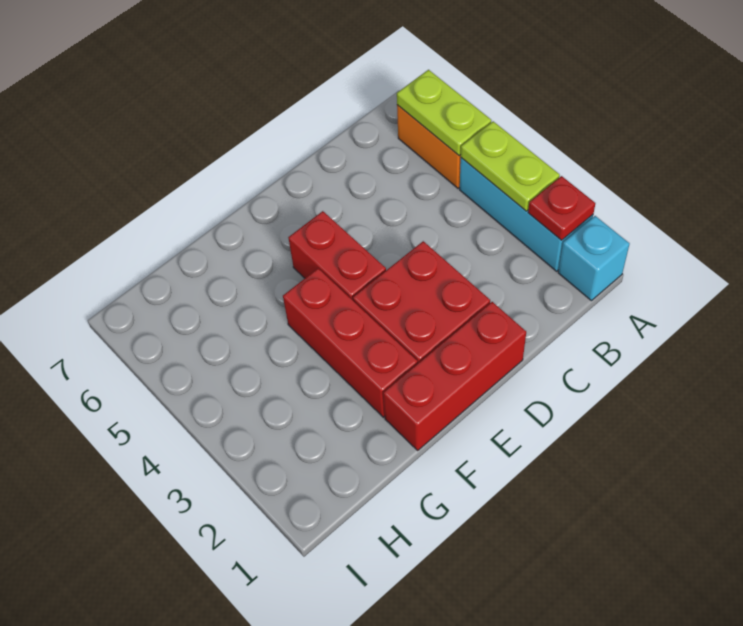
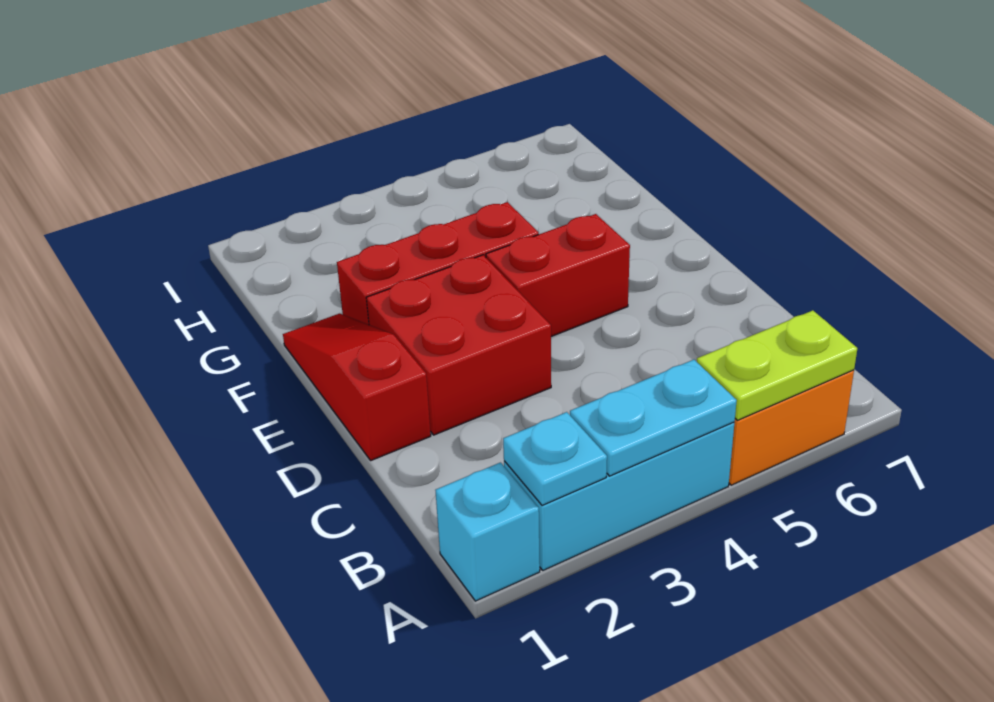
red plate A2 level 2 -> cyan plate A2 level 2
lime plate A3:A4 level 2 -> cyan plate A3:A4 level 2
red brick D1:F1 level 1 -> red slope D1:F1 level 1 top D

